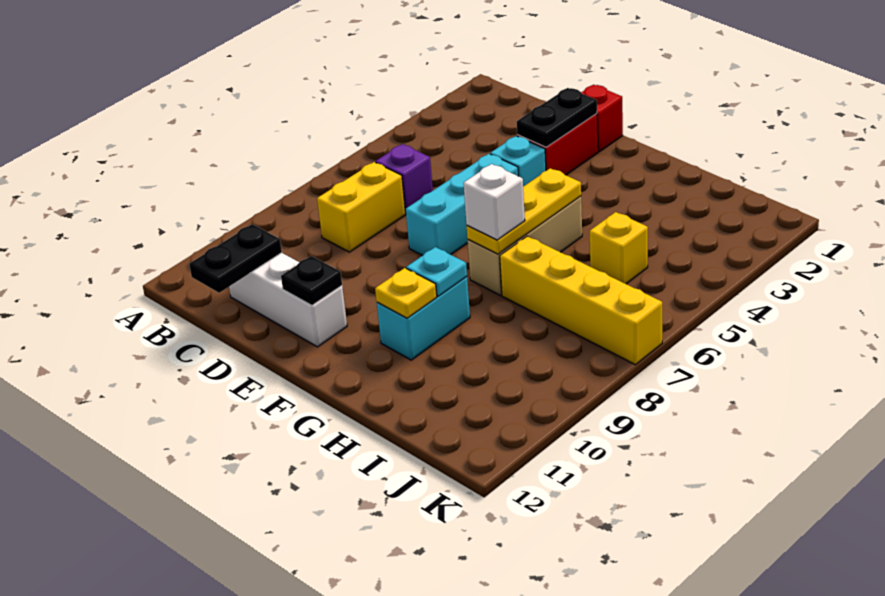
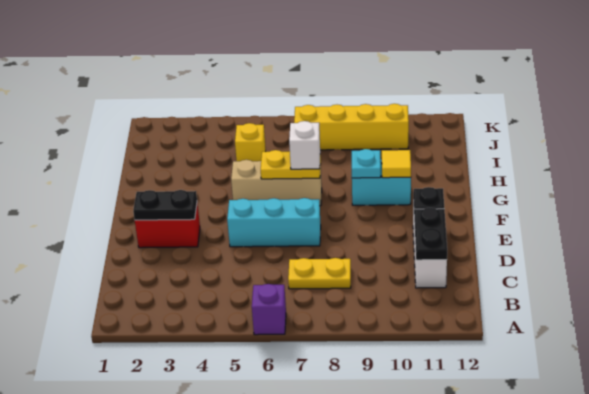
purple brick C6 level 1 -> purple brick A6 level 1
yellow brick C7:C8 level 1 -> yellow plate C7:C8 level 1
black plate C11:C12 level 2 -> black plate C11:D11 level 2
red brick E1 level 1 -> none
cyan brick E4 level 1 -> none
yellow plate G5:G7 level 2 -> yellow plate G6:G7 level 2
yellow plate G10 level 2 -> yellow tile G10 level 2
yellow brick H7:K7 level 1 -> yellow brick J7:J10 level 1

